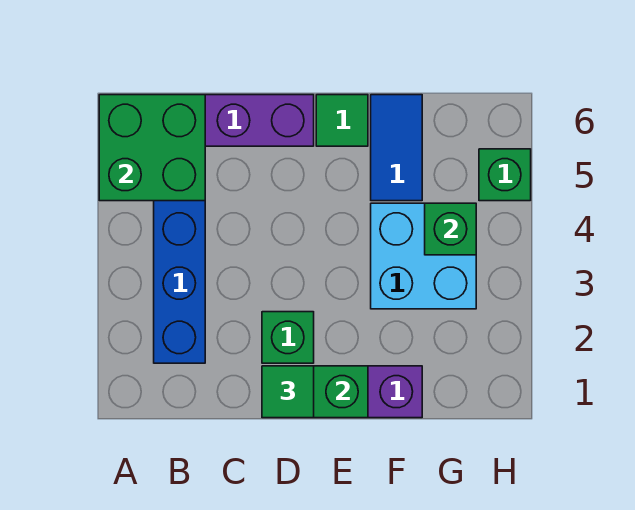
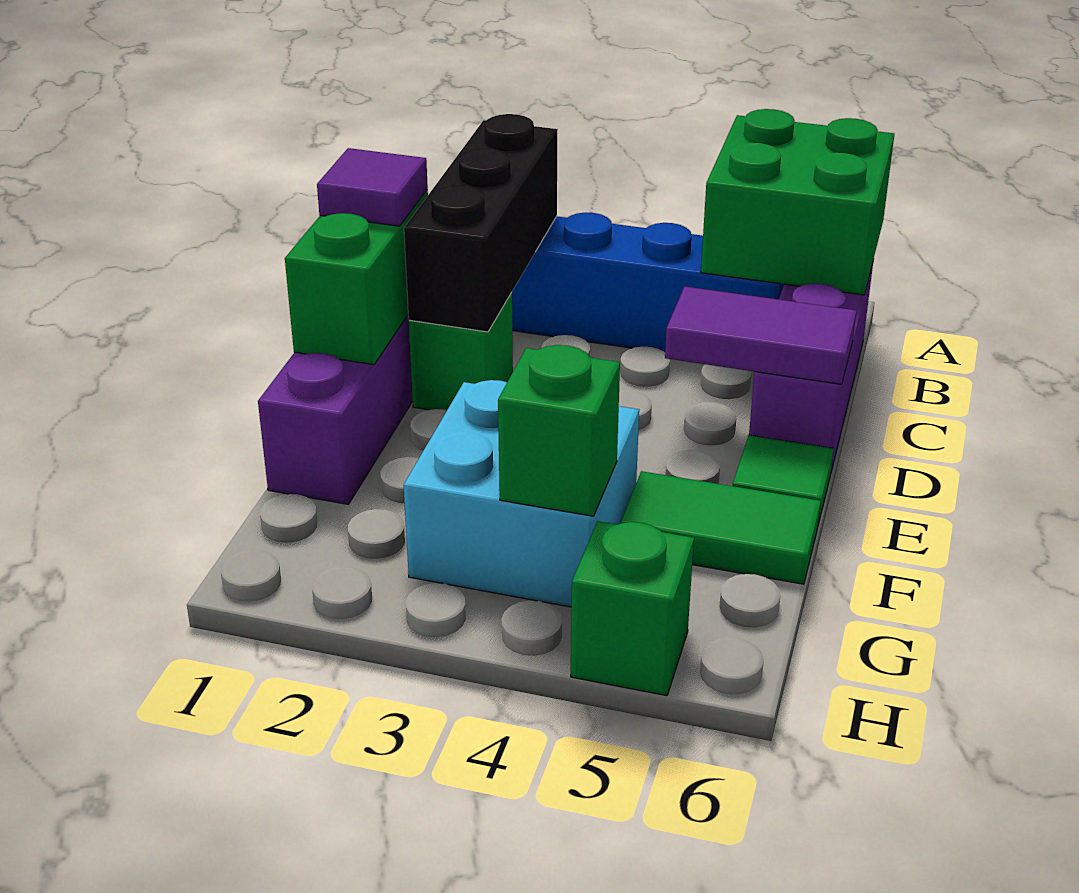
none -> black brick B2:D2 level 2
green tile D1 level 3 -> purple tile D1 level 3
none -> purple tile D5:D6 level 2
blue tile F5:F6 level 1 -> green tile F5:F6 level 1

